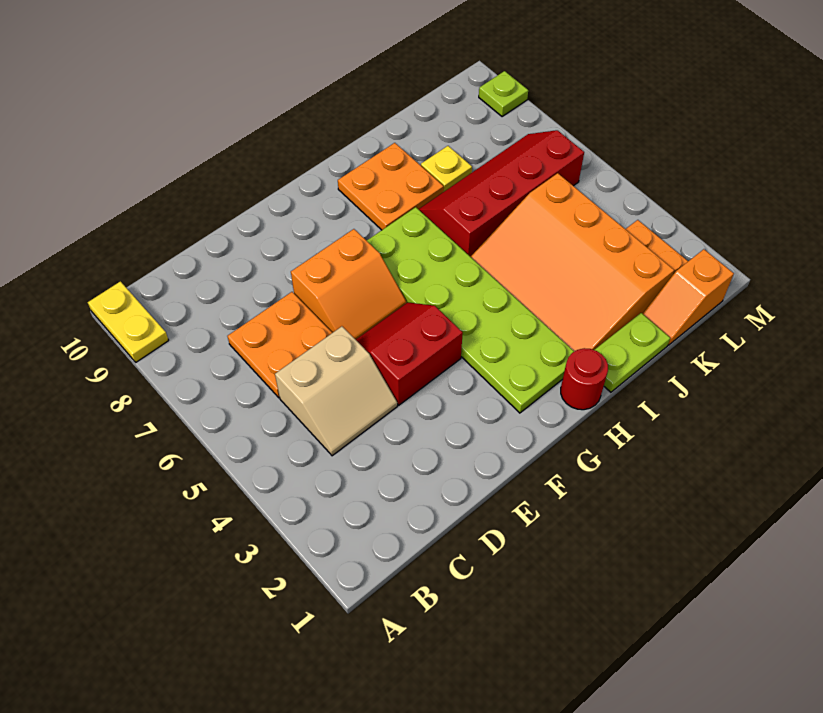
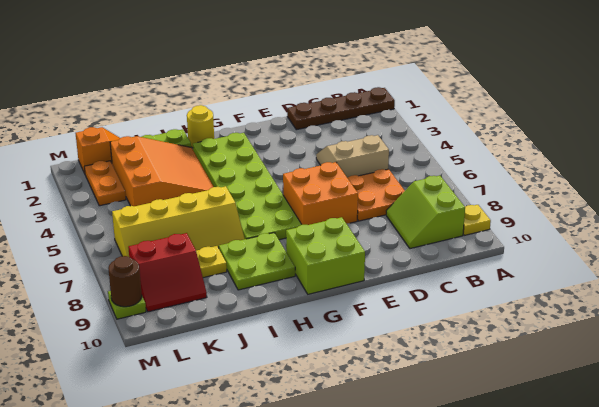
none -> brown plate A1:D1 level 1
yellow plate A9:A10 level 1 -> yellow plate A9 level 1
none -> lime slope B8:C9 level 1 top B
red slope E4:F5 level 1 top 4 -> red slope K8:L9 level 1 top 8
orange slope E6:F7 level 1 top 7 -> orange brick E6:F7 level 1
none -> lime brick F9:G10 level 1
red round brick H1 level 1 -> yellow round brick H1 level 1
orange plate H8:I9 level 1 -> lime plate H8:I9 level 1
orange slope I2:K5 level 1 top K -> orange slope I2:K4 level 1 top K
red slope I6:L7 level 1 top 6 -> yellow slope I6:L7 level 1 top 6
none -> brown round brick M9 level 2

